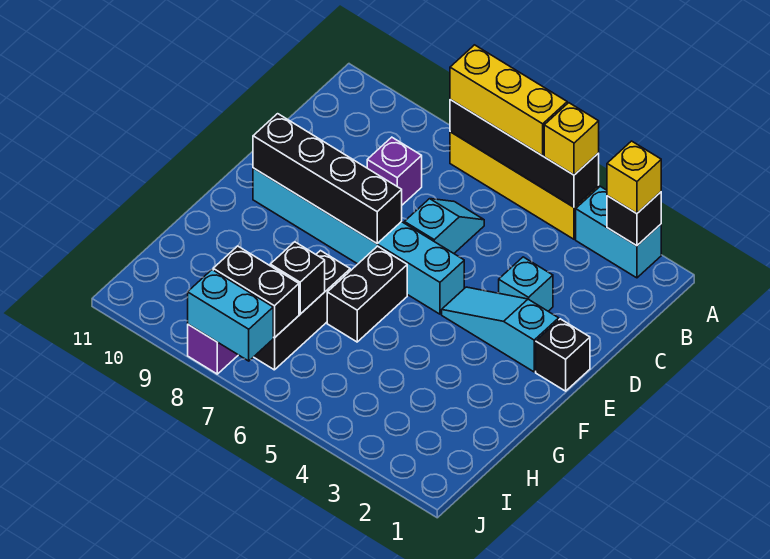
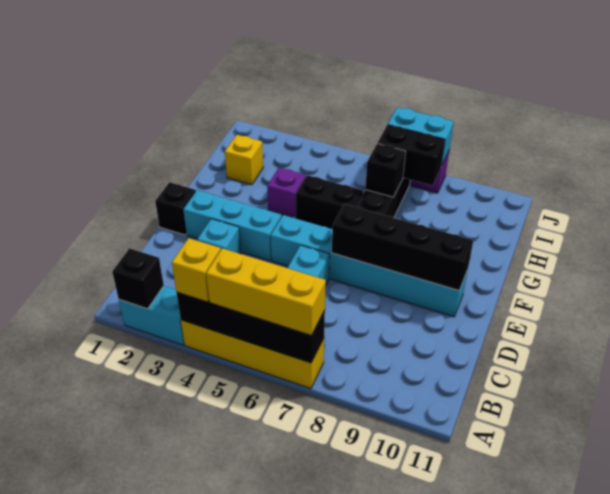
yellow brick A2 level 3 -> yellow brick H2 level 1
purple brick C8 level 1 -> purple brick G4 level 1
cyan slope E2:E4 level 1 top 2 -> cyan brick E2:E4 level 1
black brick F6:G6 level 1 -> black brick G5:G6 level 1

